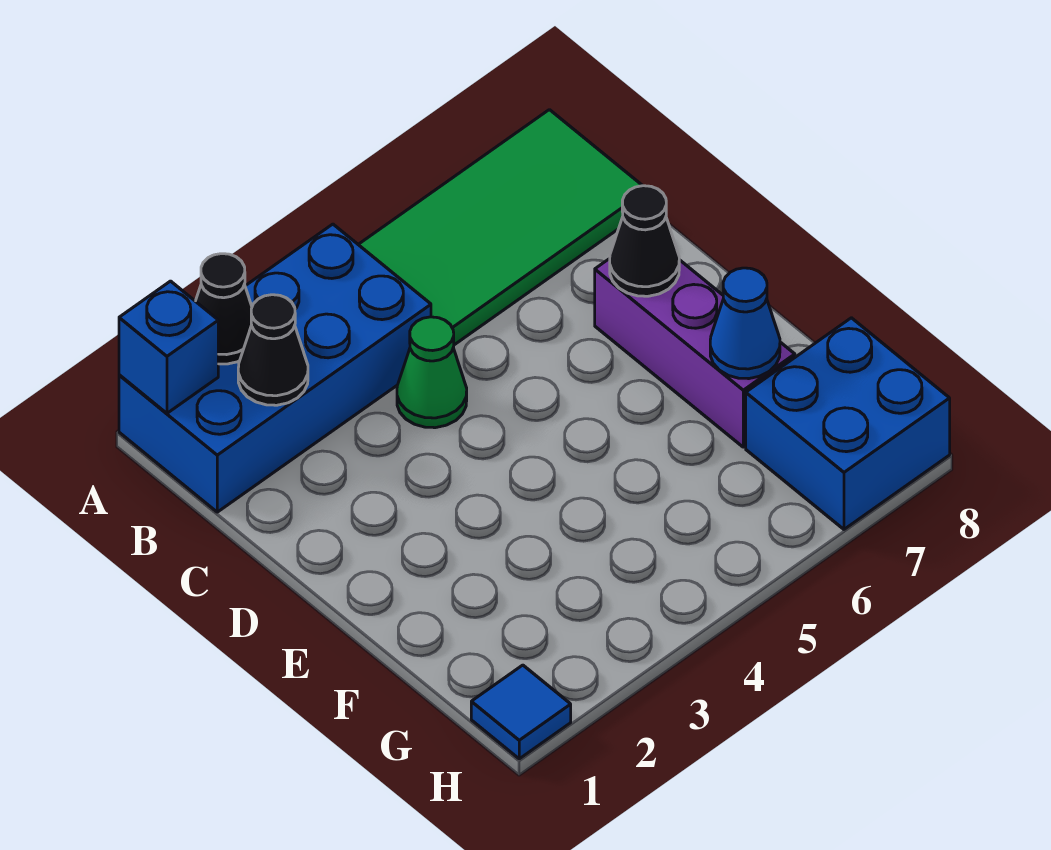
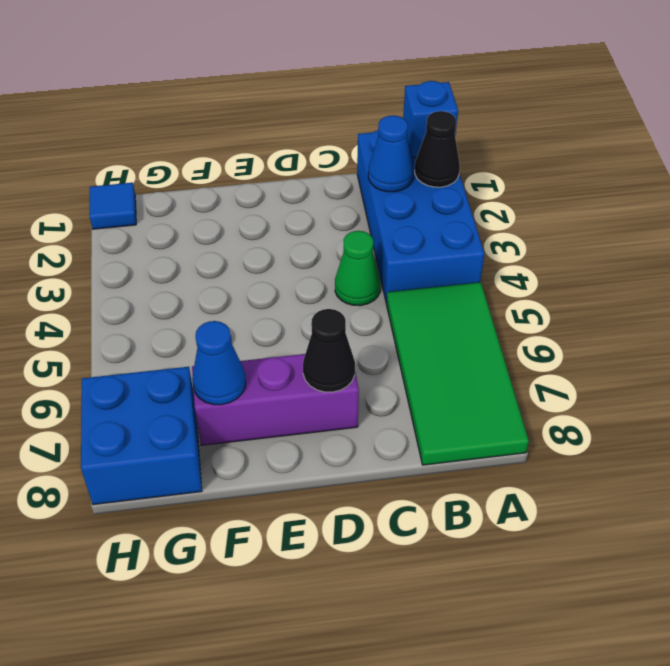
black cone B2 level 2 -> blue cone B2 level 2

